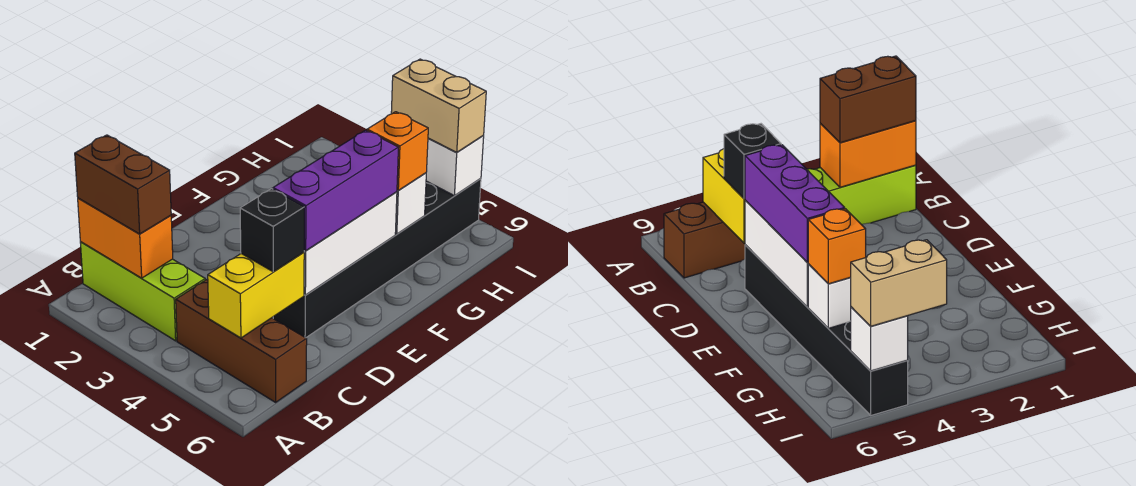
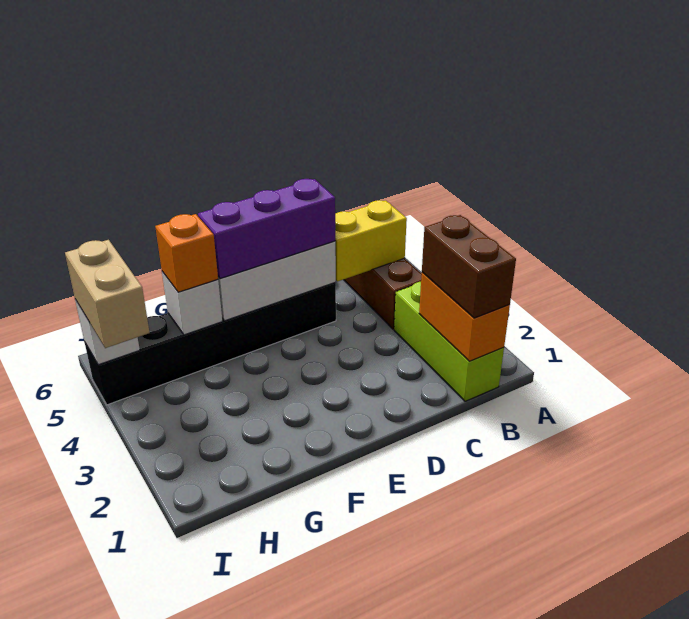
black brick C5 level 3 -> none

